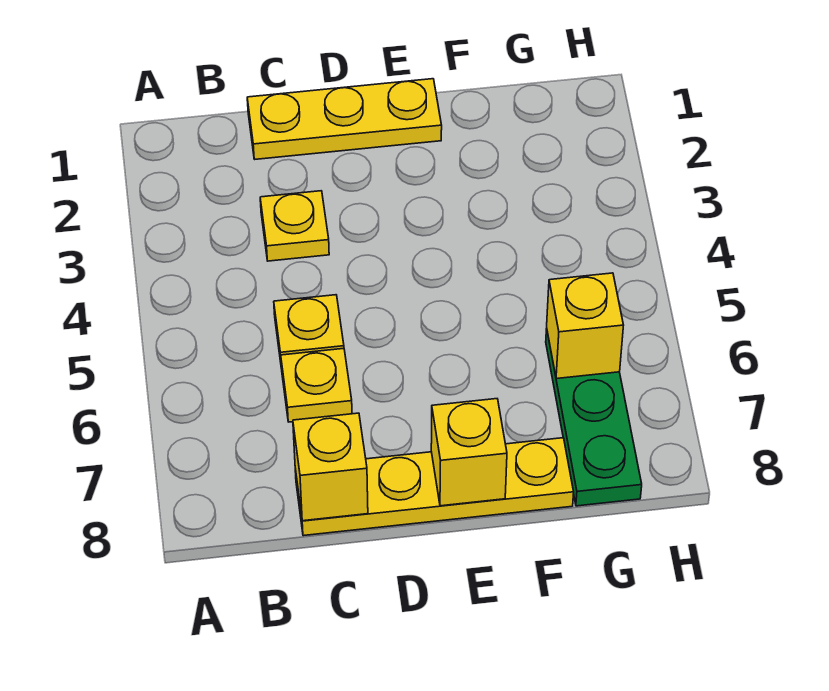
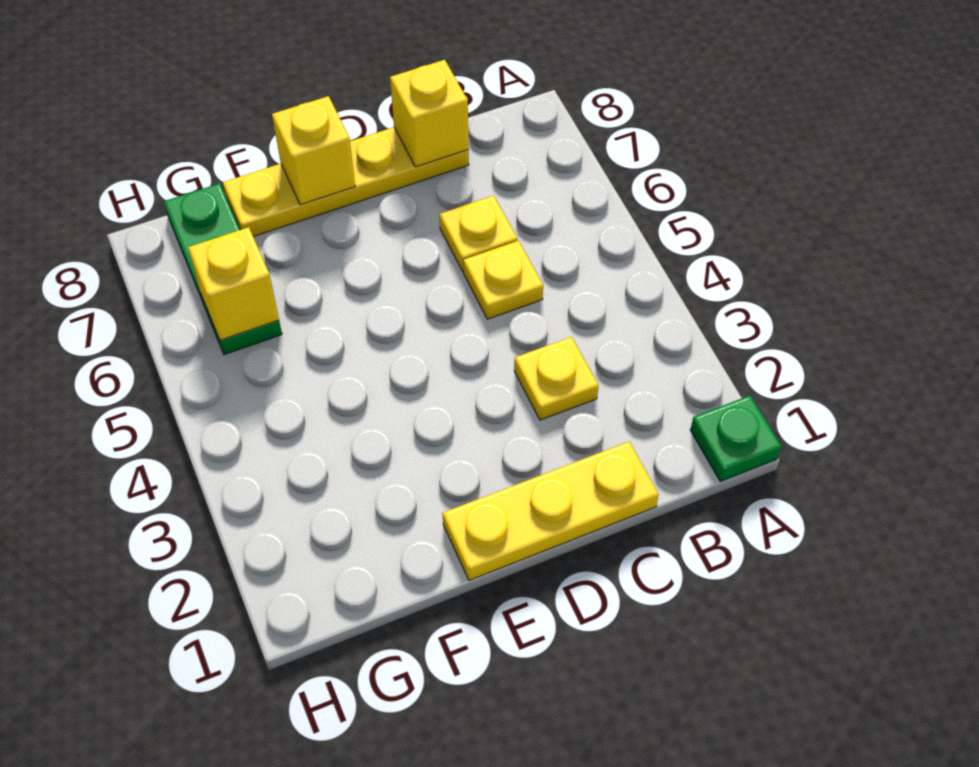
none -> green plate A1 level 1

